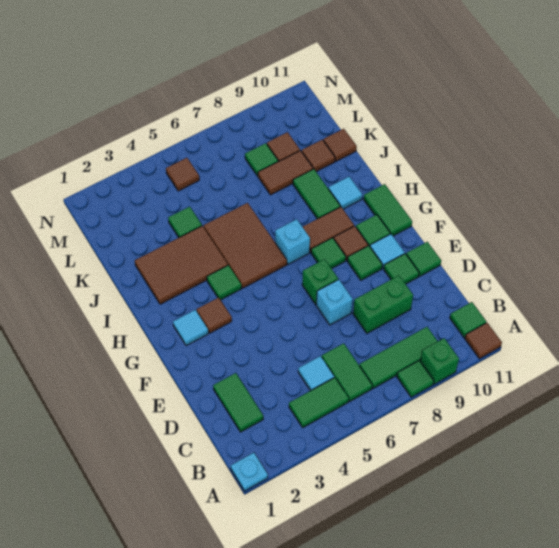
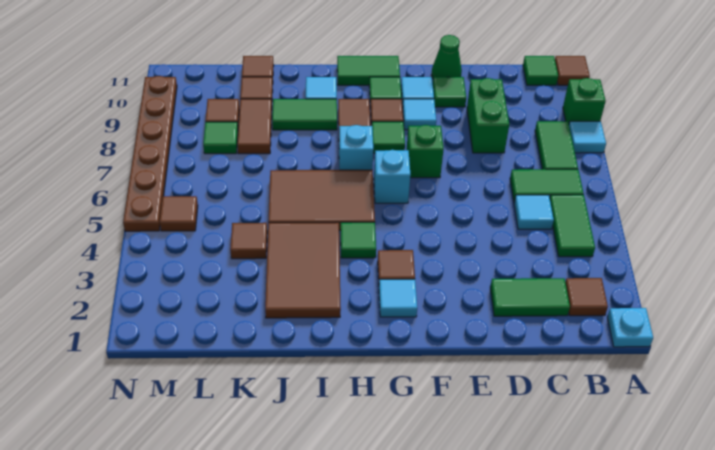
green tile A8 level 1 -> cyan tile A8 level 1
none -> brown tile B2 level 1
green tile B7:B9 level 1 -> green tile B7:B8 level 1
cyan brick E7 level 1 -> cyan brick G6 level 1
green tile E11 level 1 -> green cone E11 level 1
green tile F9 level 1 -> cyan tile F9 level 1
green tile K4 level 1 -> brown tile K4 level 1
none -> brown plate N5:N10 level 1

